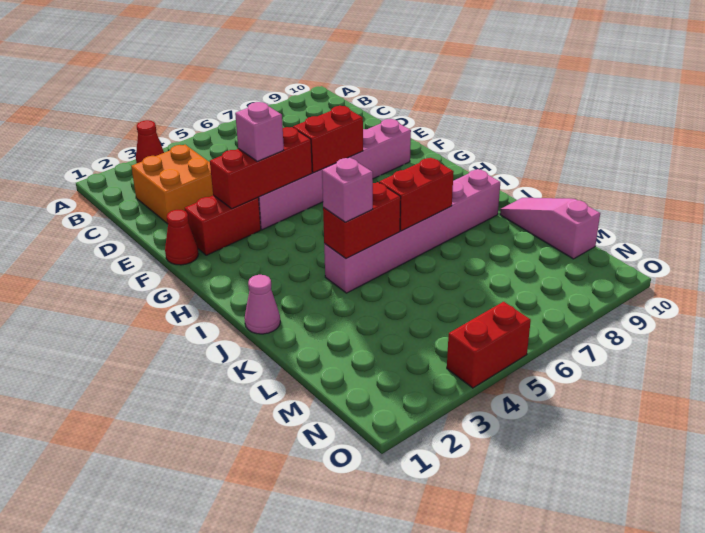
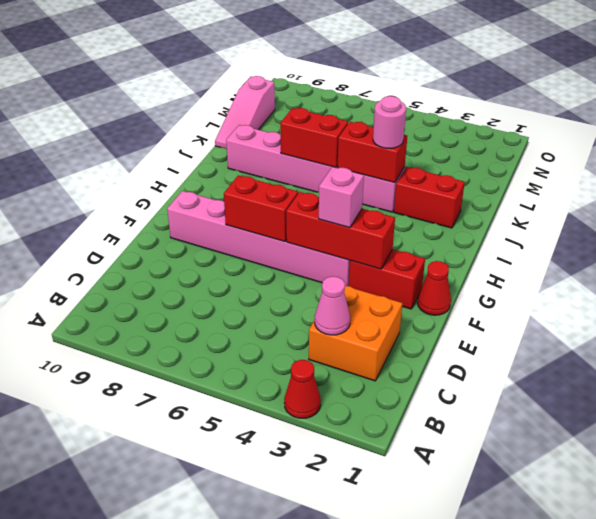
pink cone J1 level 1 -> pink cone C3 level 2
pink brick J4 level 3 -> pink round brick J4 level 3
red brick O4:O5 level 1 -> red brick J2:J3 level 1

